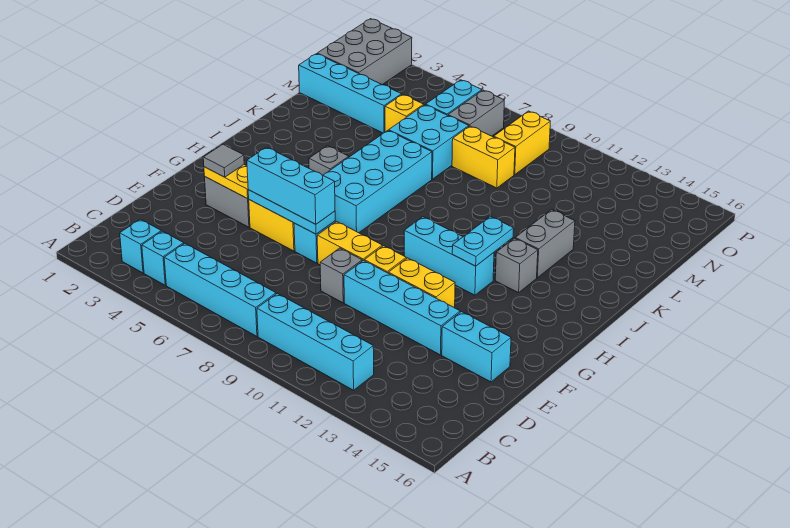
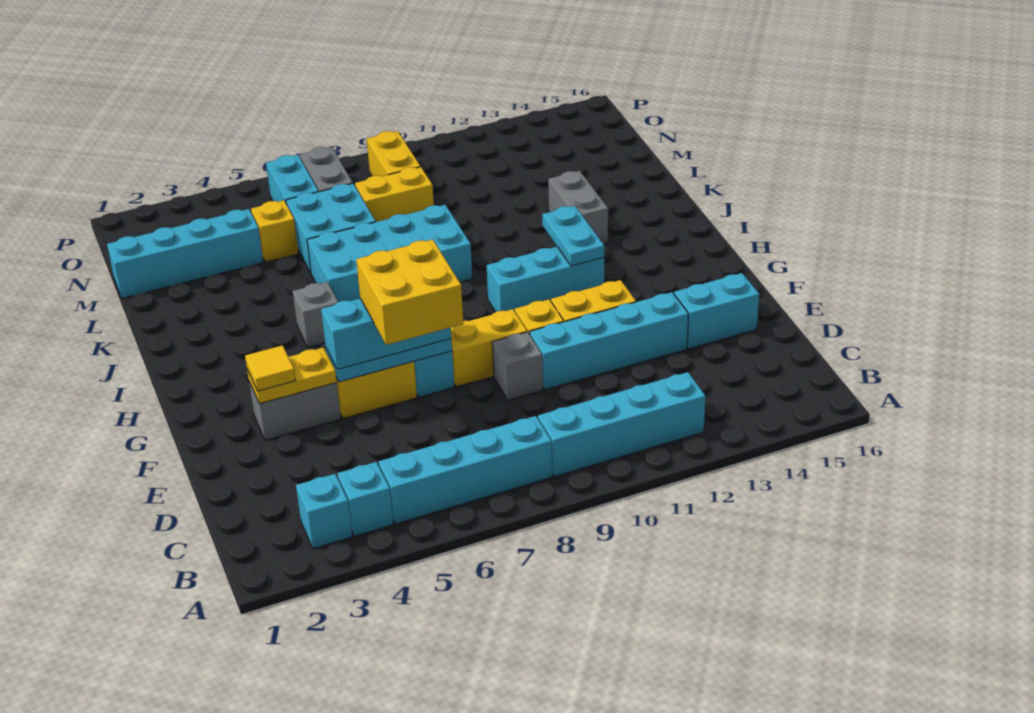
none -> yellow brick E6:F7 level 4
grey tile F3 level 3 -> yellow tile F3 level 3
cyan brick H6:K7 level 1 -> cyan brick J6:K9 level 1
grey brick I13 level 1 -> none
grey brick N1:P2 level 1 -> none

